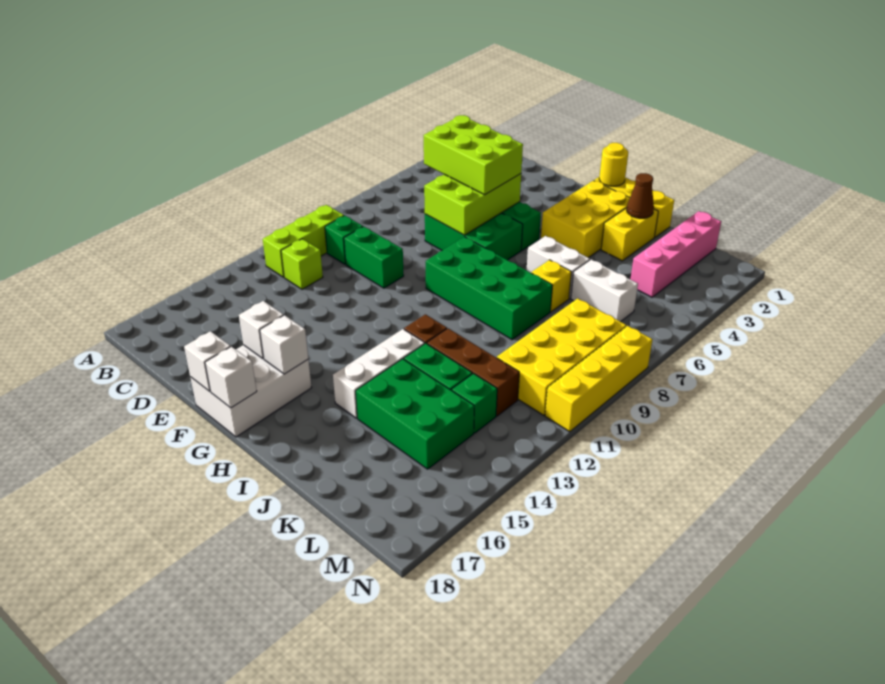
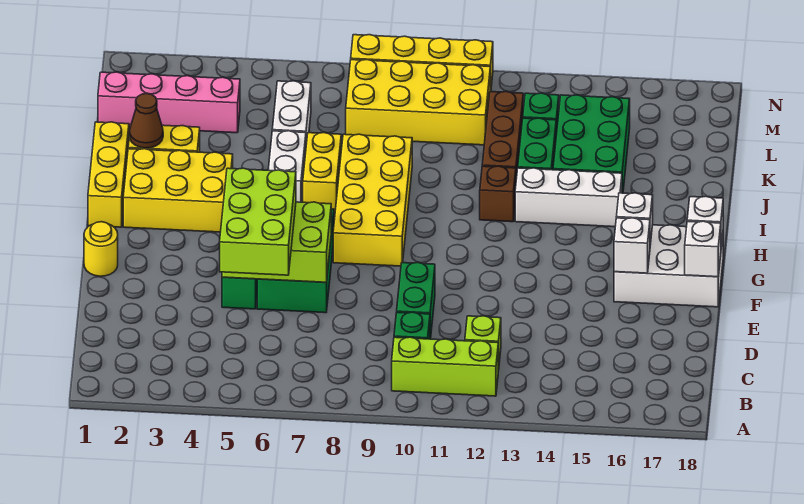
green brick G8:J9 level 1 -> yellow brick G8:J9 level 1
yellow round brick H1 level 2 -> yellow round brick F1 level 1
yellow brick J7 level 1 -> yellow brick I7:J7 level 1

